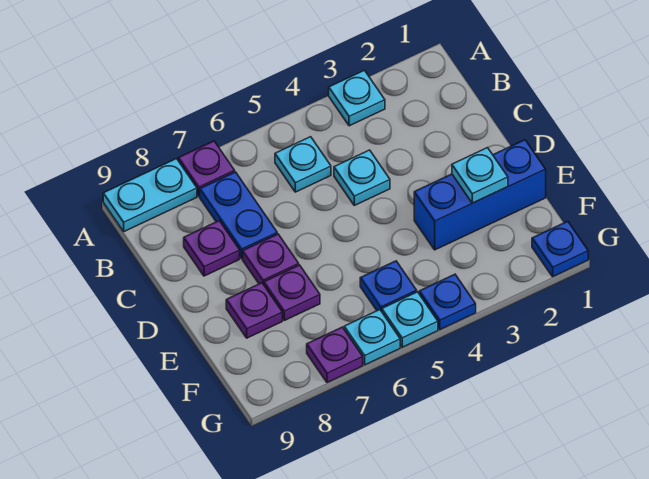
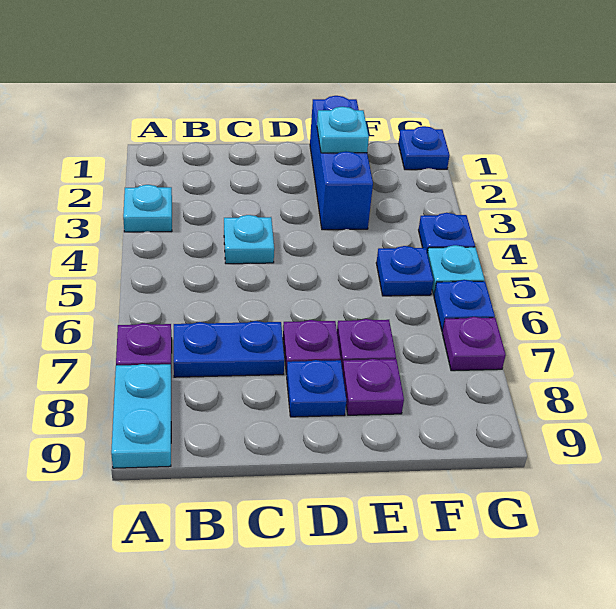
cyan plate B5 level 1 -> none
purple plate C8 level 1 -> none
none -> blue plate D8 level 1
cyan plate G6 level 1 -> blue plate G6 level 1

